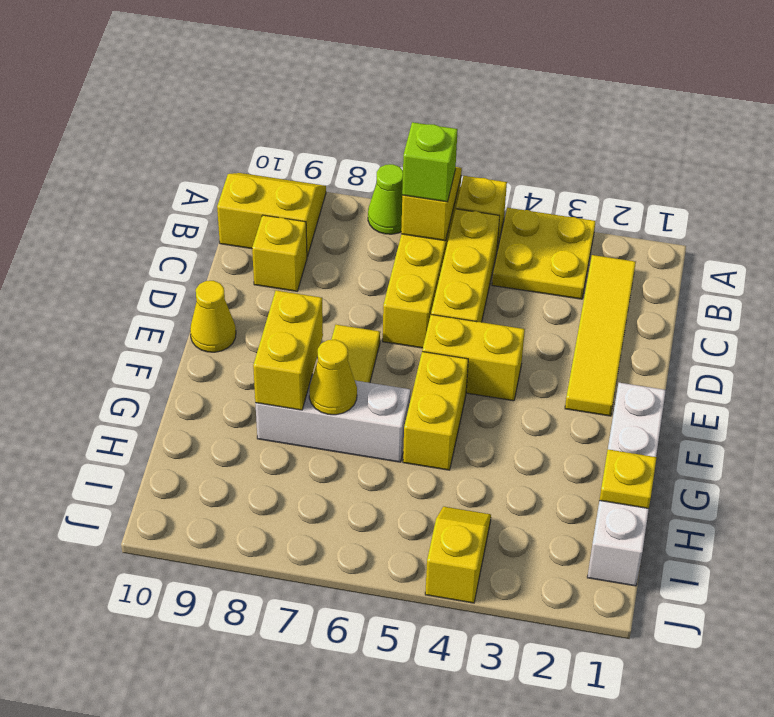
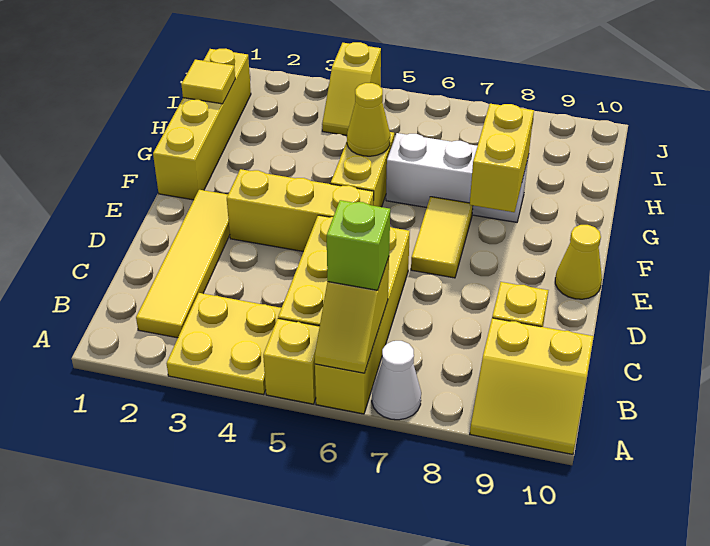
lime cone A7 level 1 -> white cone A7 level 1
yellow brick E4:E5 level 1 -> yellow brick E3:E5 level 1
white brick F1:I1 level 1 -> yellow brick F1:I1 level 1
yellow cone G7 level 2 -> yellow cone G5 level 2
yellow plate H1 level 2 -> yellow tile H1 level 2

